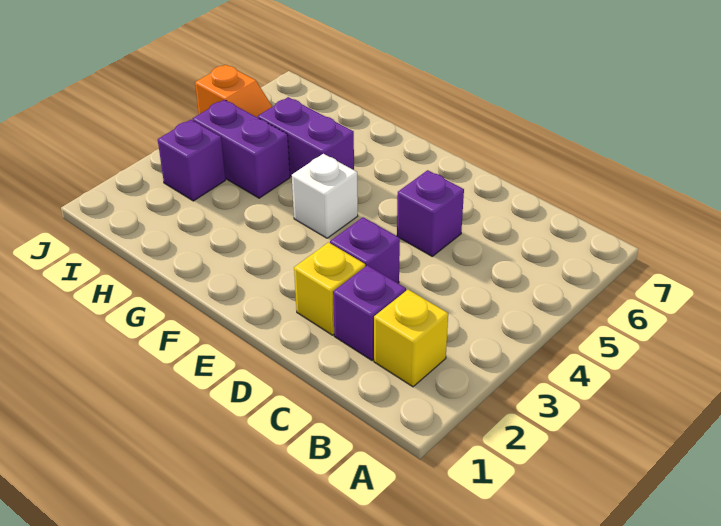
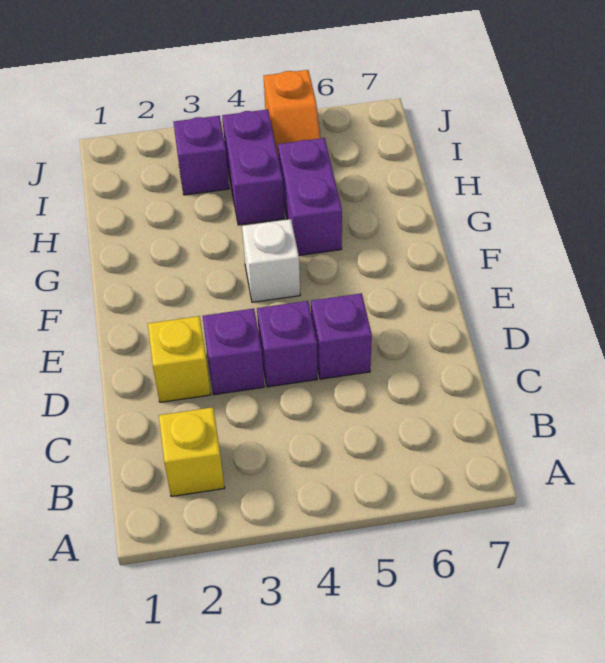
purple brick C2 level 1 -> purple brick D4 level 1

